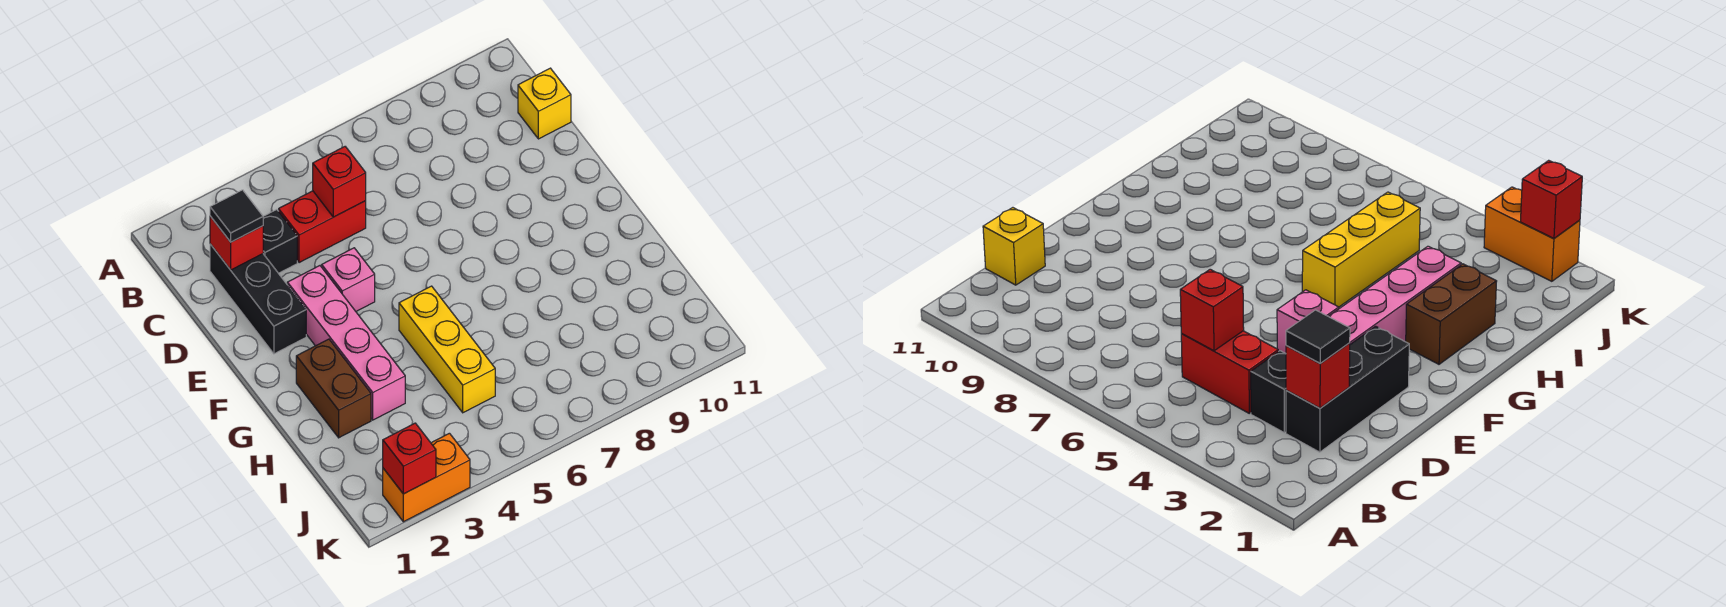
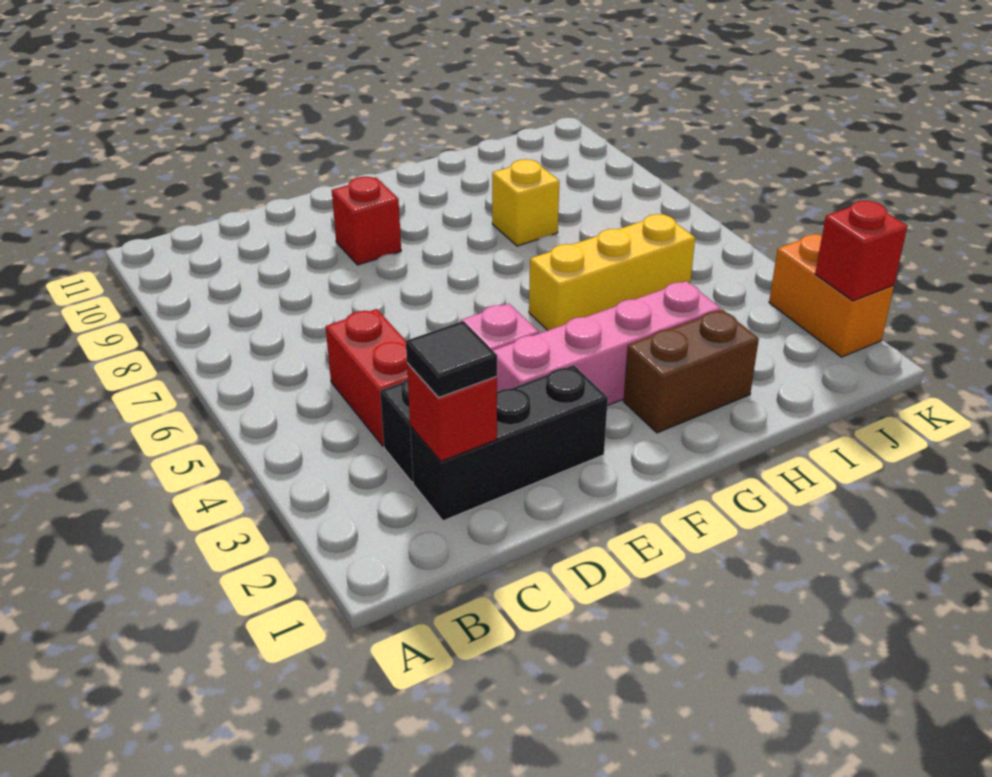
red brick C5 level 2 -> red brick E9 level 1
yellow brick C11 level 1 -> yellow brick H8 level 1

